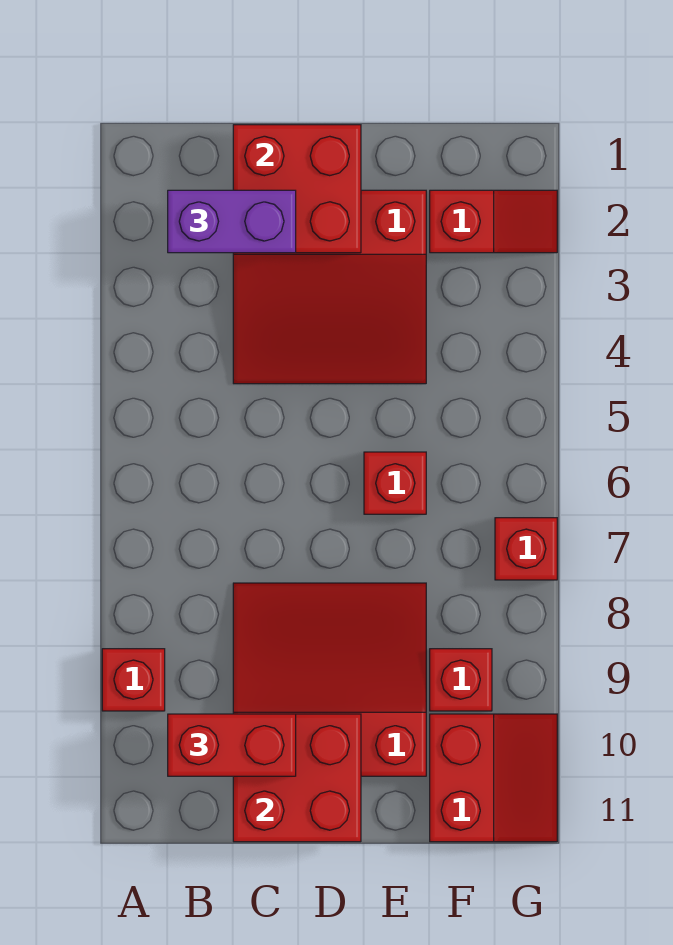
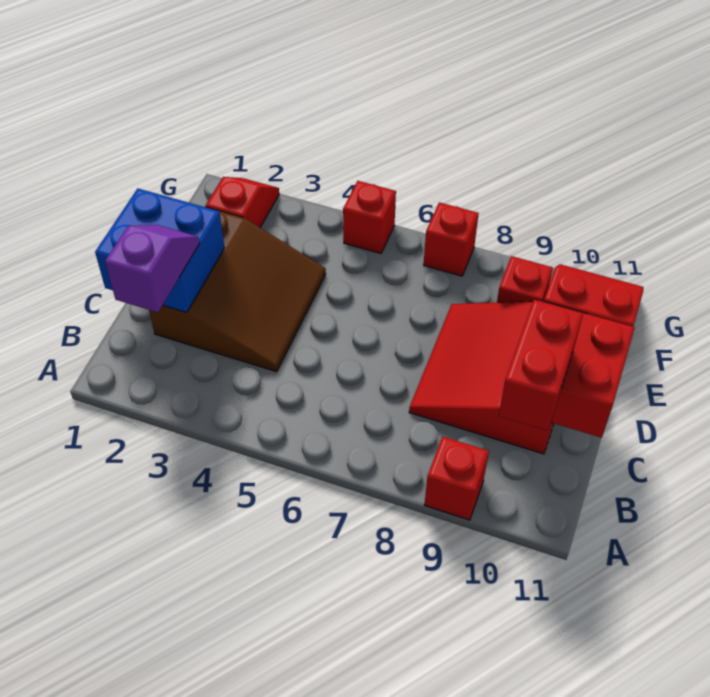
purple brick B2:C2 level 3 -> purple slope B2:C2 level 3 top B
red brick C1:D2 level 2 -> blue brick C1:D2 level 2
red slope C2:E4 level 1 top 2 -> brown slope C2:E4 level 1 top 2
red brick E6 level 1 -> red brick G5 level 1

